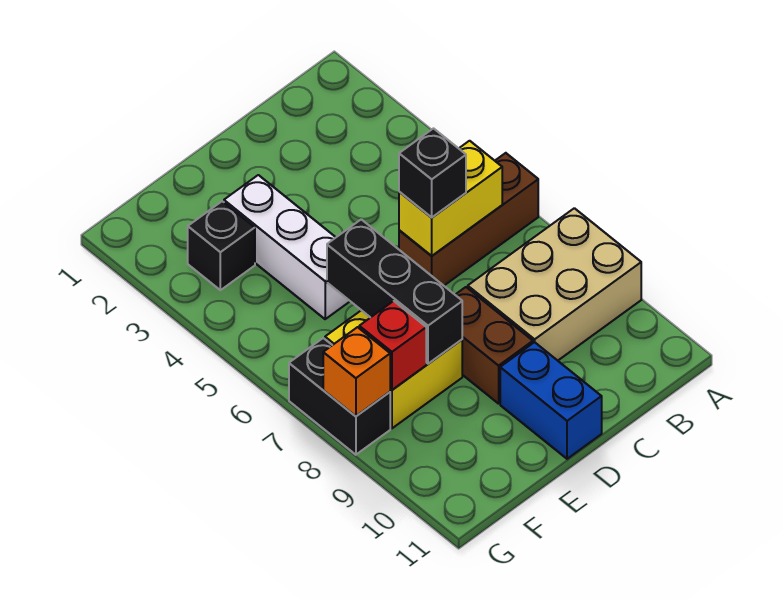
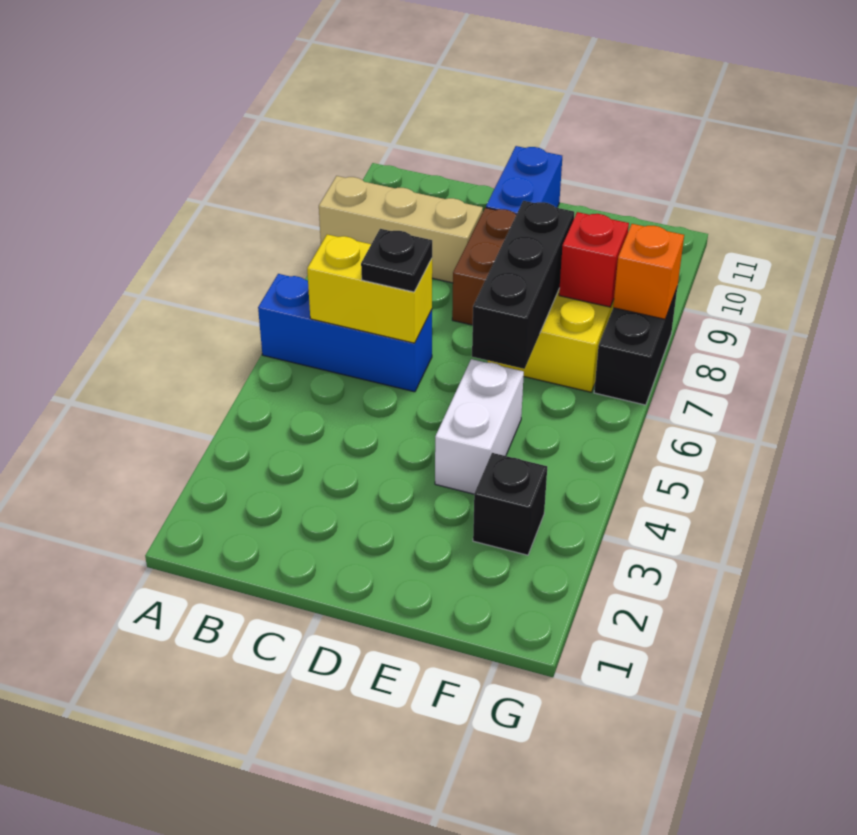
brown brick A6:C6 level 1 -> blue brick A6:C6 level 1
tan brick A8:C9 level 1 -> tan brick A9:C9 level 1
black brick C6 level 3 -> black plate C6 level 3
white brick E3:E5 level 1 -> white brick E4:E5 level 1

